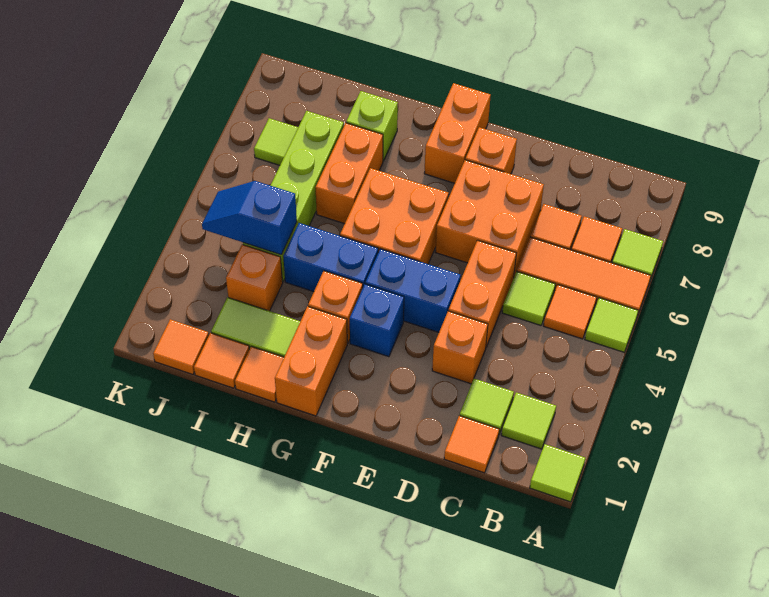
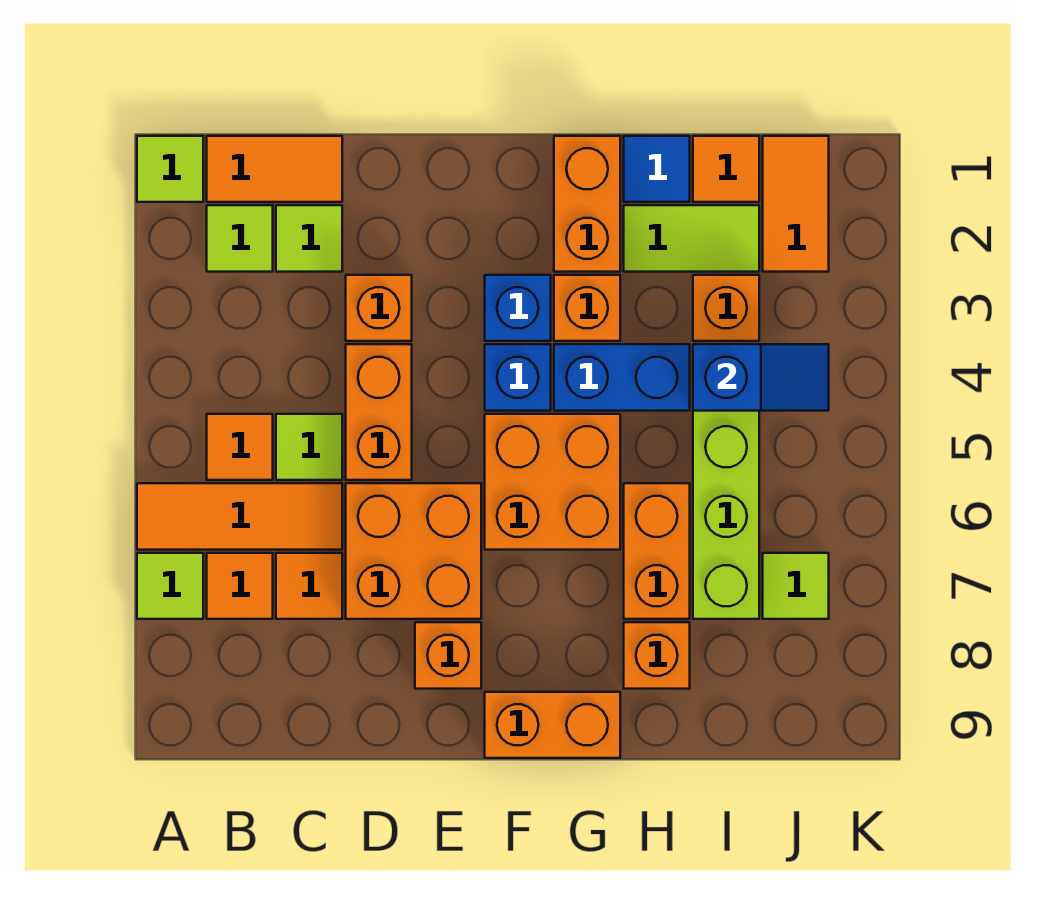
lime tile A5 level 1 -> none
orange tile C1 level 1 -> orange tile B1:C1 level 1
blue brick E4:F4 level 1 -> blue brick F4 level 1
orange brick F8:F9 level 1 -> orange brick F9:G9 level 1
orange tile H1 level 1 -> blue tile H1 level 1
lime brick H8 level 1 -> orange brick H8 level 1
orange tile J1 level 1 -> orange tile J1:J2 level 1

